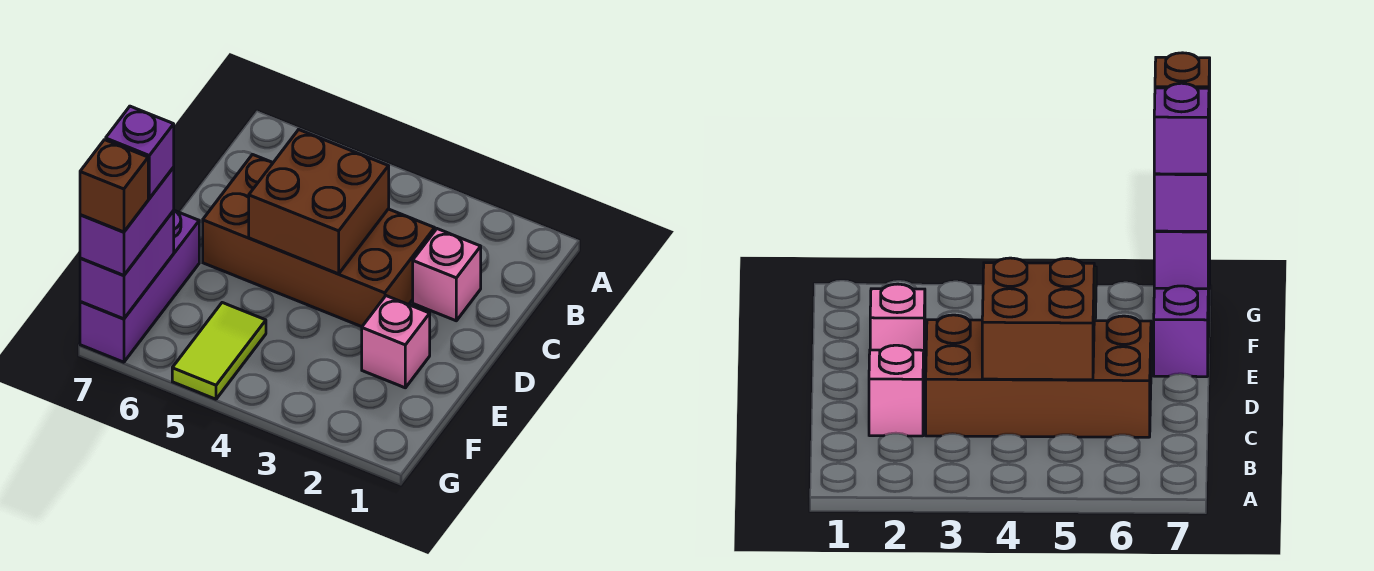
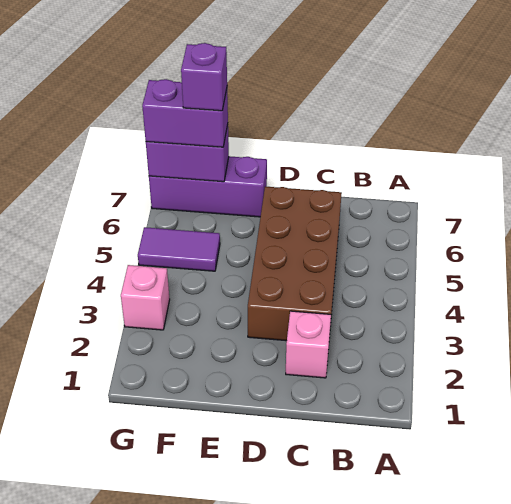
brown brick C4:D5 level 2 -> none
pink brick E2 level 1 -> pink brick G3 level 1
lime tile F5:G5 level 1 -> purple tile F5:G5 level 1
brown brick G7 level 4 -> none

